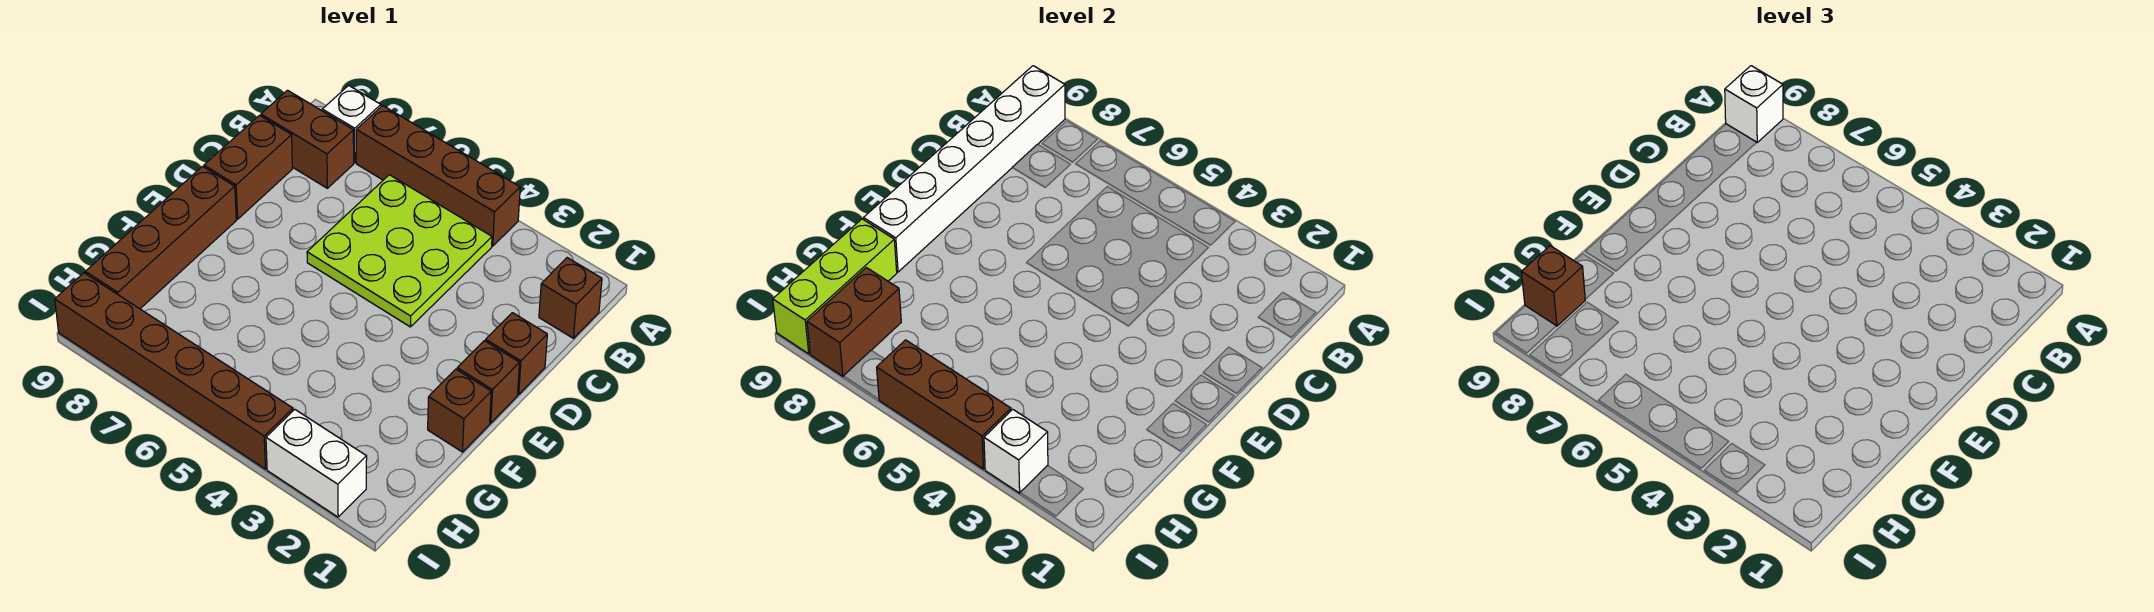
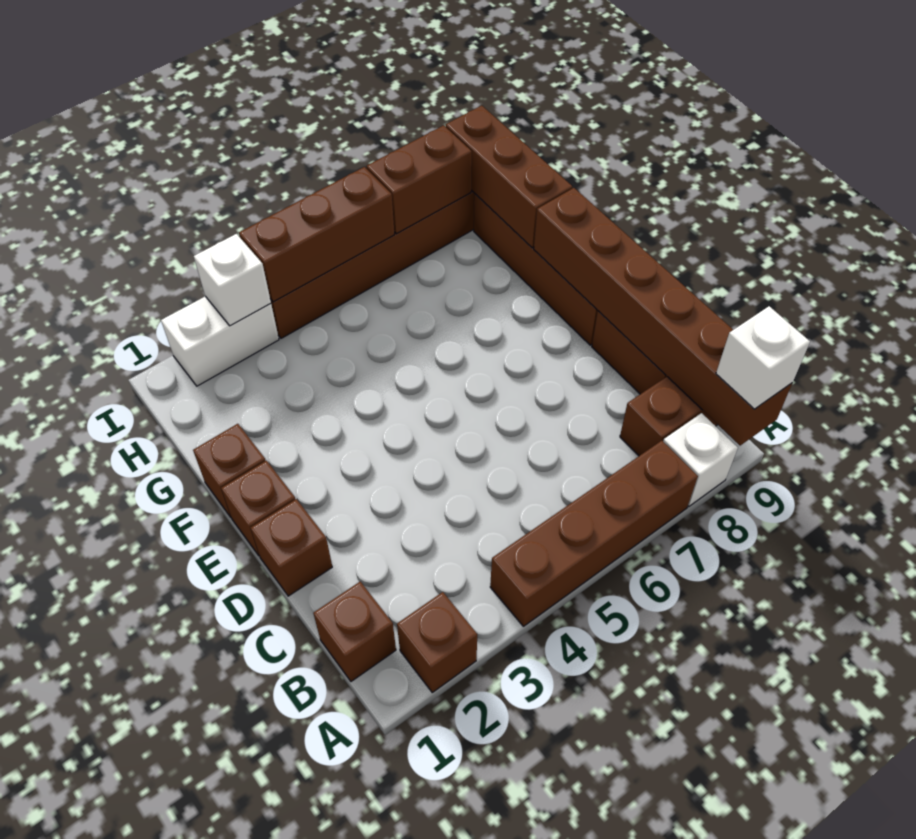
white brick A9:F9 level 2 -> brown brick A9:F9 level 2
lime plate B4:D6 level 1 -> none
lime brick G9:I9 level 2 -> brown brick G9:I9 level 2
brown brick H8:I8 level 2 -> brown brick I7:I8 level 2
brown brick H9 level 3 -> brown brick A2 level 1

